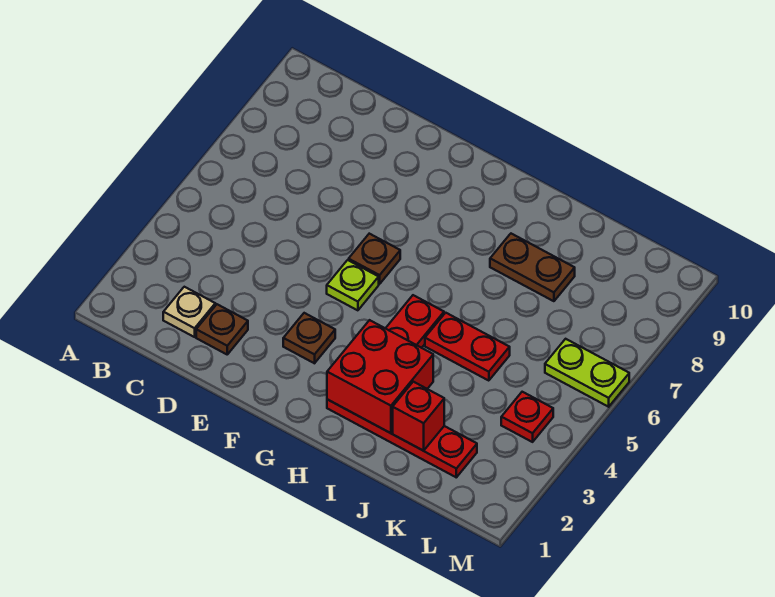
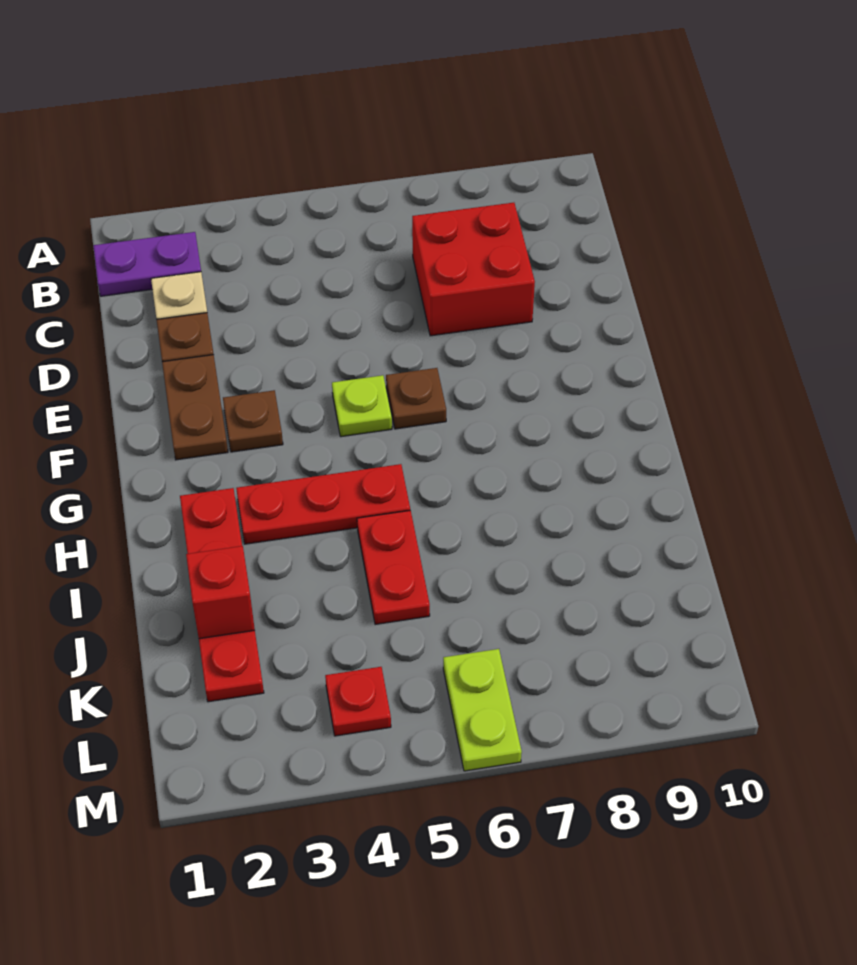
none -> purple plate B1:B2 level 1
red brick H2:I3 level 2 -> red brick C7:D8 level 1
brown plate I8:J8 level 1 -> brown plate E2:F2 level 1

